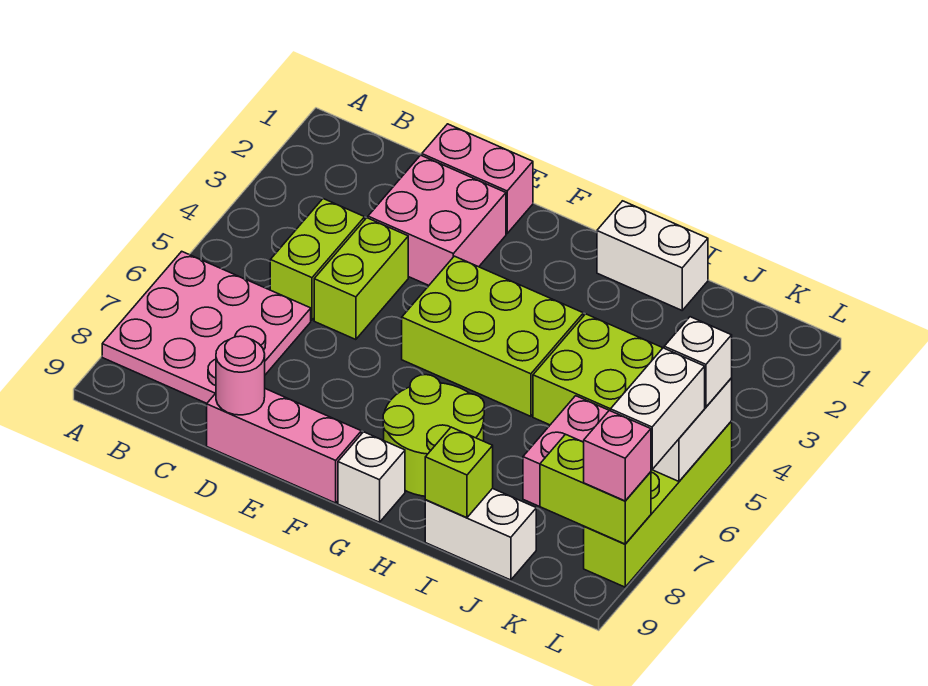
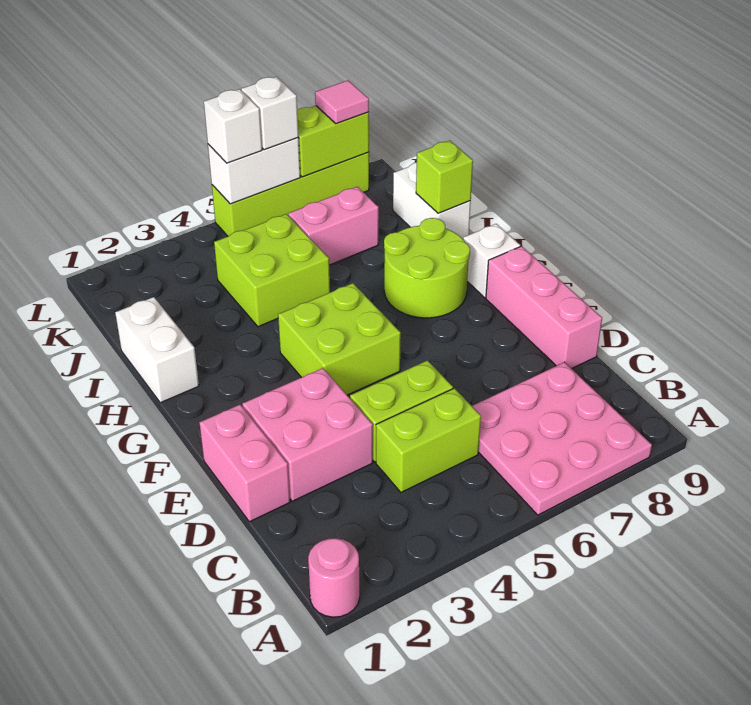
pink round brick D9 level 2 -> pink round brick A1 level 1
lime brick F4:H5 level 1 -> lime brick F4:G5 level 1
lime brick K8:L8 level 2 -> lime brick L7:L8 level 2
white brick L6:L7 level 3 -> white brick L6 level 3
pink brick L8 level 3 -> pink tile L8 level 3

